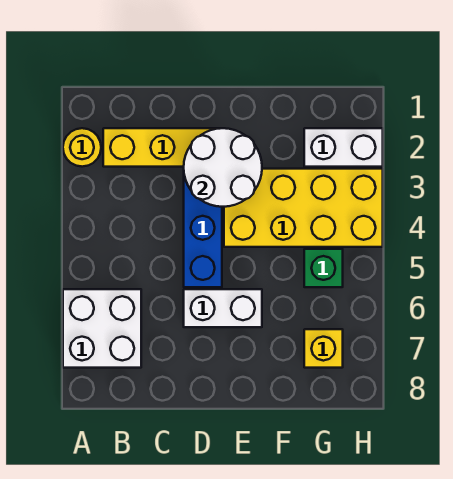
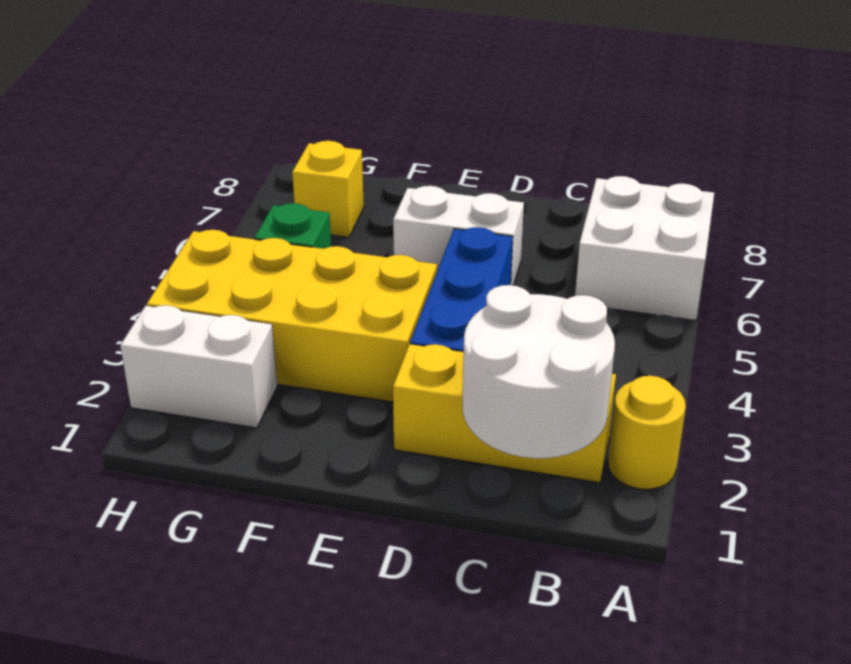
white round brick D2:E3 level 2 -> white round brick B1:C2 level 2

